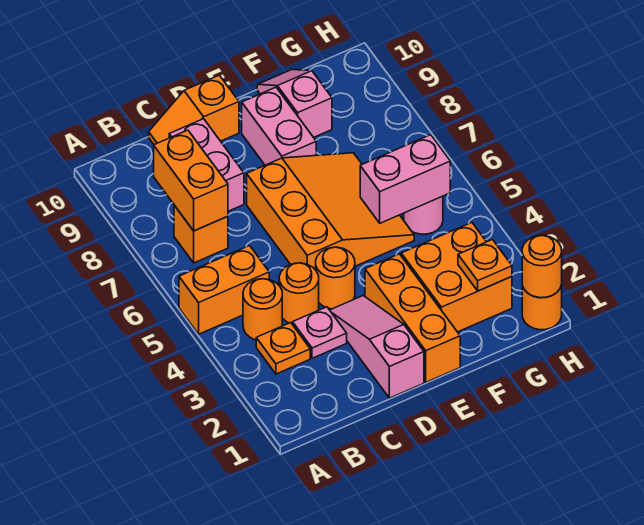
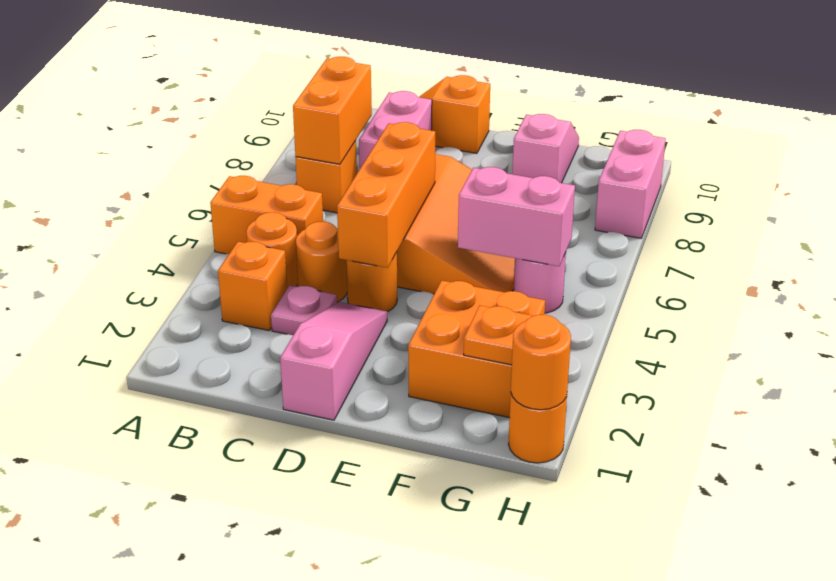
orange plate B3 level 1 -> orange brick B3 level 1
orange brick E1:E3 level 1 -> orange brick D4:D6 level 2
pink brick E8:E9 level 1 -> pink brick H8:H9 level 1

